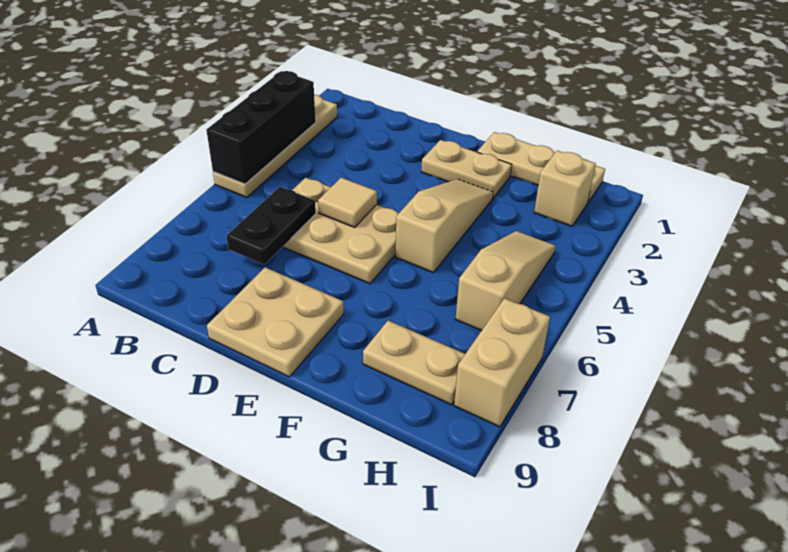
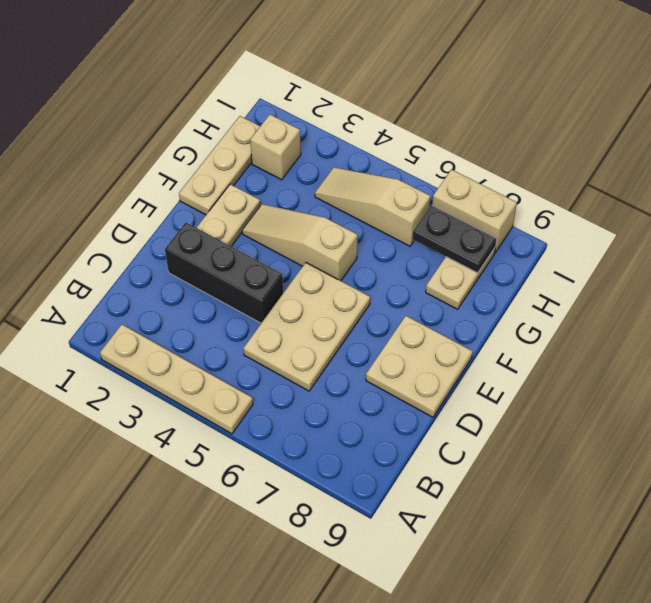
black brick A3:A5 level 2 -> black brick D2:D4 level 1
black plate C6:C7 level 2 -> black plate H7:H8 level 2
tan tile D5 level 2 -> none

